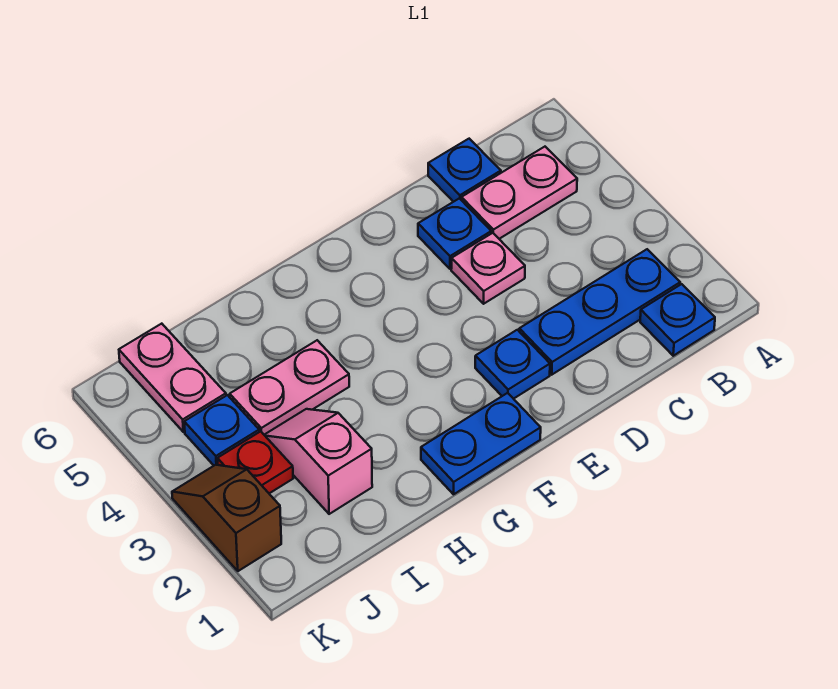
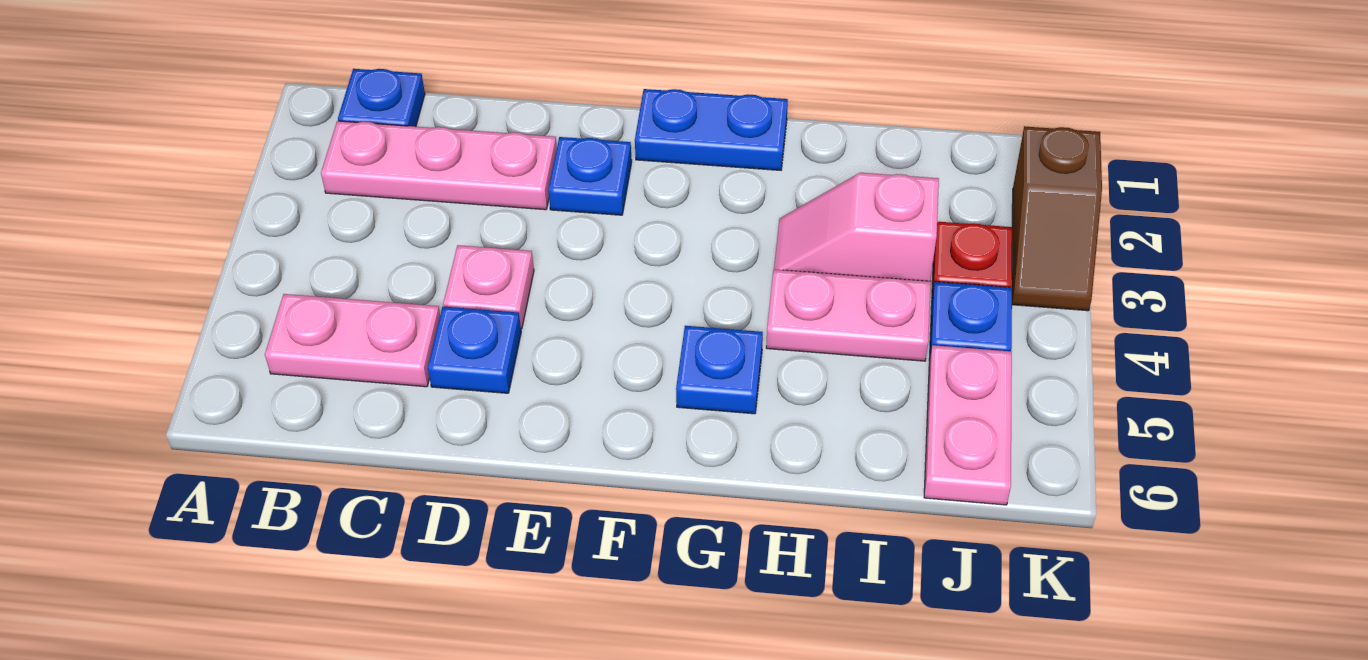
blue plate B2:D2 level 1 -> pink plate B2:D2 level 1
blue plate C6 level 1 -> blue plate G5 level 1
pink slope I2:I3 level 1 top 2 -> pink slope H3:I3 level 1 top I

